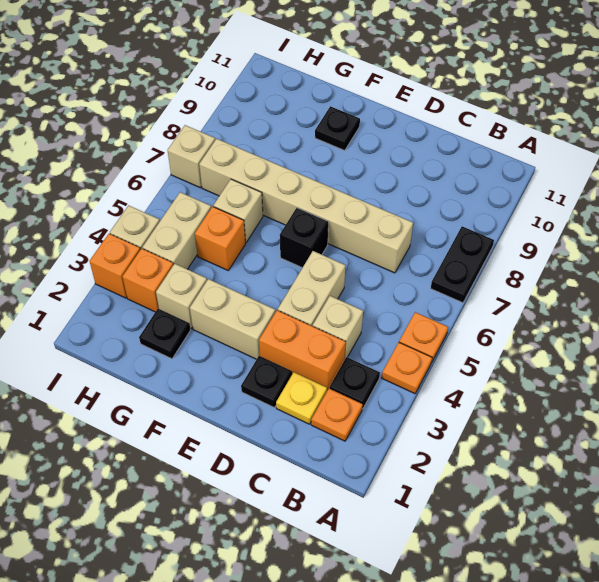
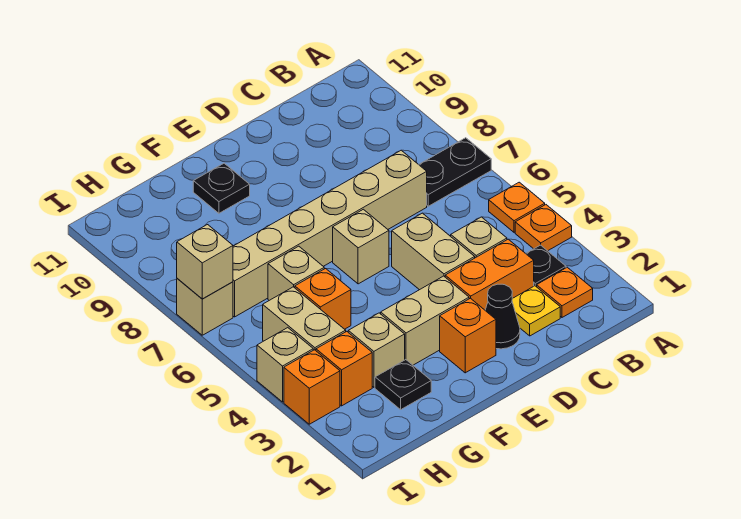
black plate A7:A8 level 1 -> black plate A7:B7 level 1
black plate D2 level 1 -> black cone D2 level 1
none -> orange brick E2 level 1
black brick E6 level 1 -> tan brick E6 level 1
none -> tan brick I7 level 2

